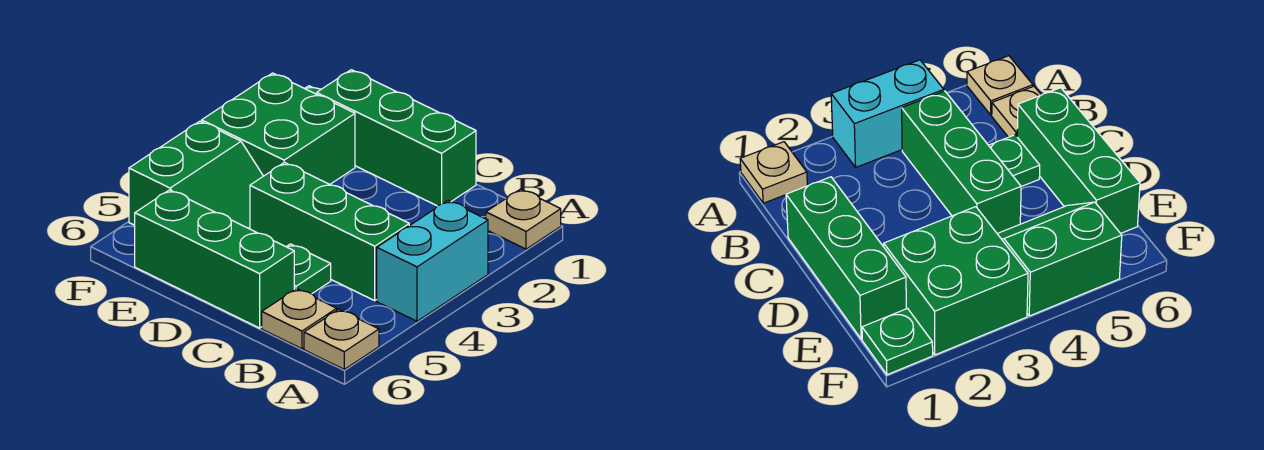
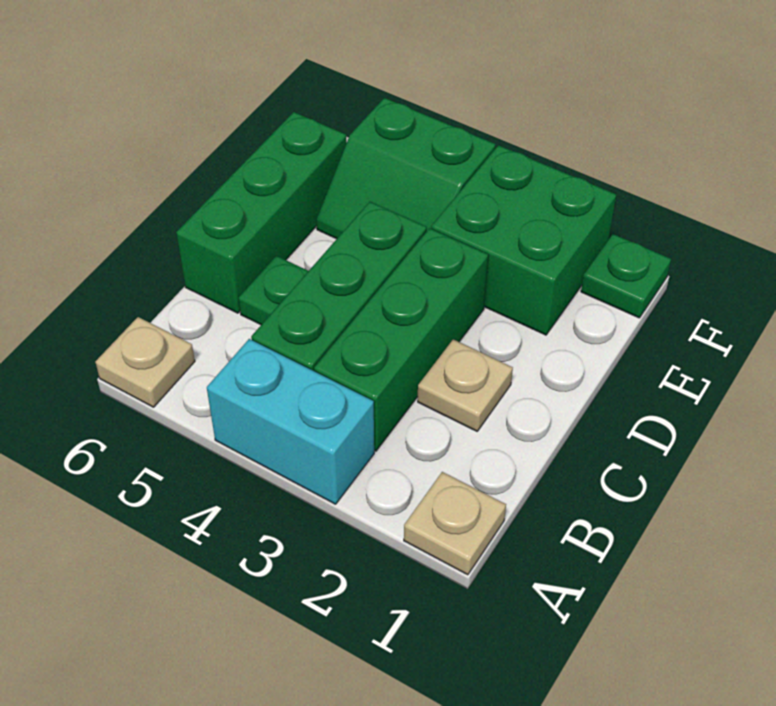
tan plate B6 level 1 -> tan plate C2 level 1
green brick C1:E1 level 1 -> green brick B3:D3 level 1

